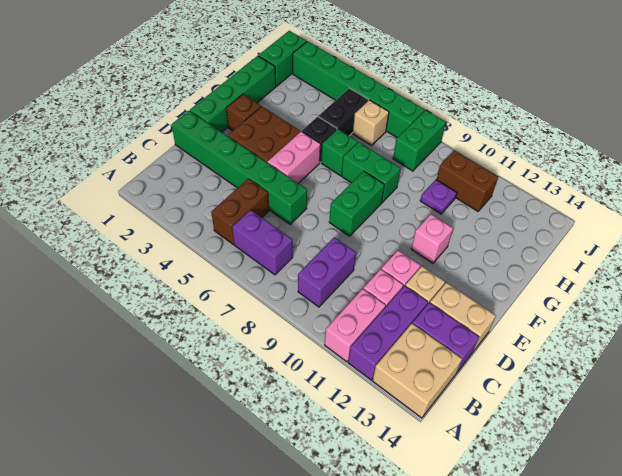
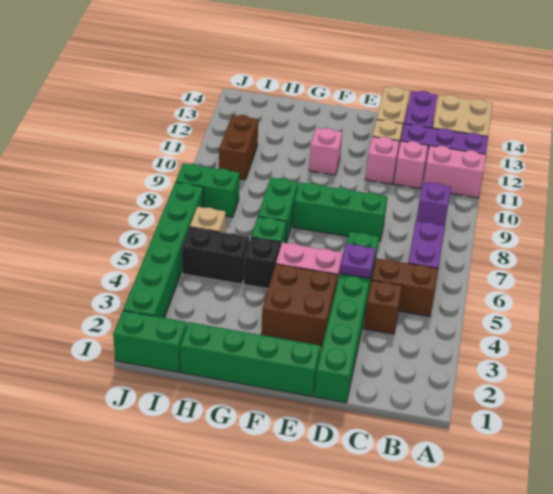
purple brick B9:C9 level 1 -> purple brick B9 level 1
green brick E8:F8 level 1 -> green brick D8:F8 level 1
brown brick F2 level 1 -> brown brick C4 level 1
purple plate H10 level 1 -> purple plate D5 level 2

